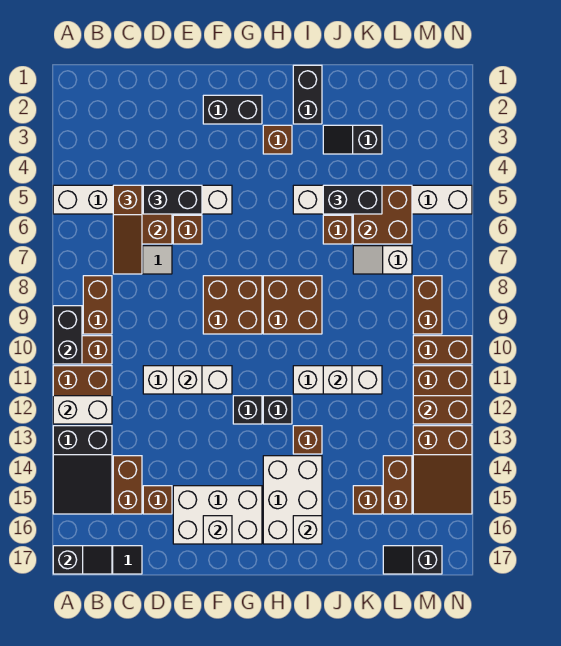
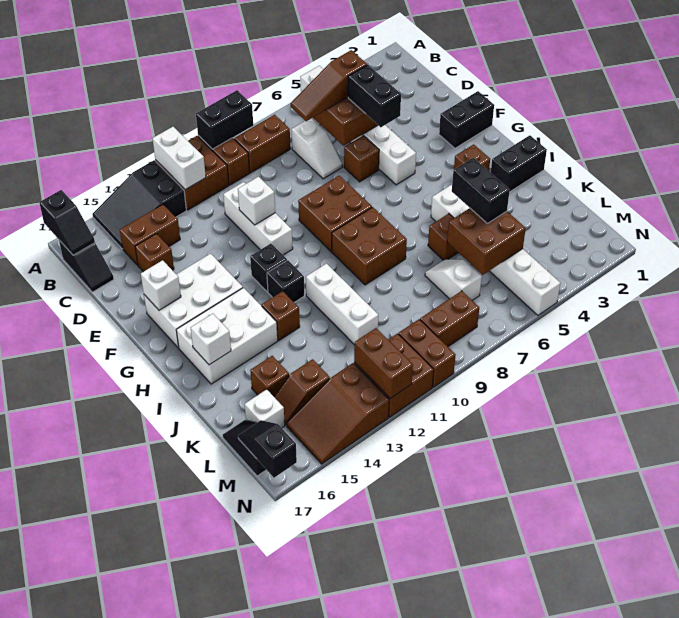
white brick E15:G16 level 1 -> white brick F14:G16 level 1
black brick F2:G2 level 1 -> black brick F1:F2 level 1
black slope J3:K3 level 1 top K -> black slope M17:N17 level 2 top N
white brick J11 level 2 -> white brick L16 level 1
brown brick L14:L15 level 1 -> brown slope L14:L15 level 1 top 14

